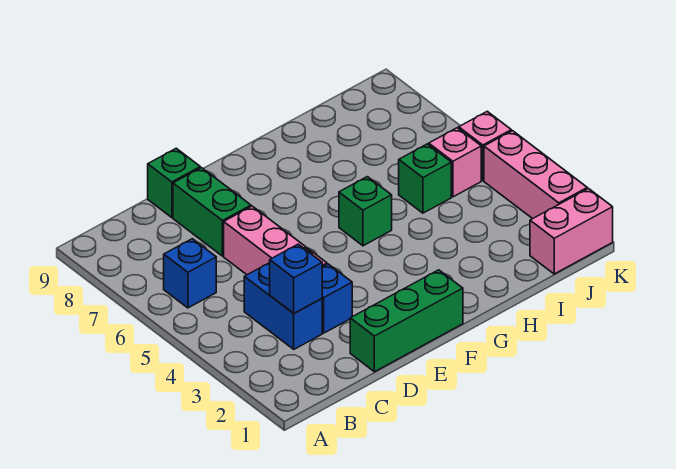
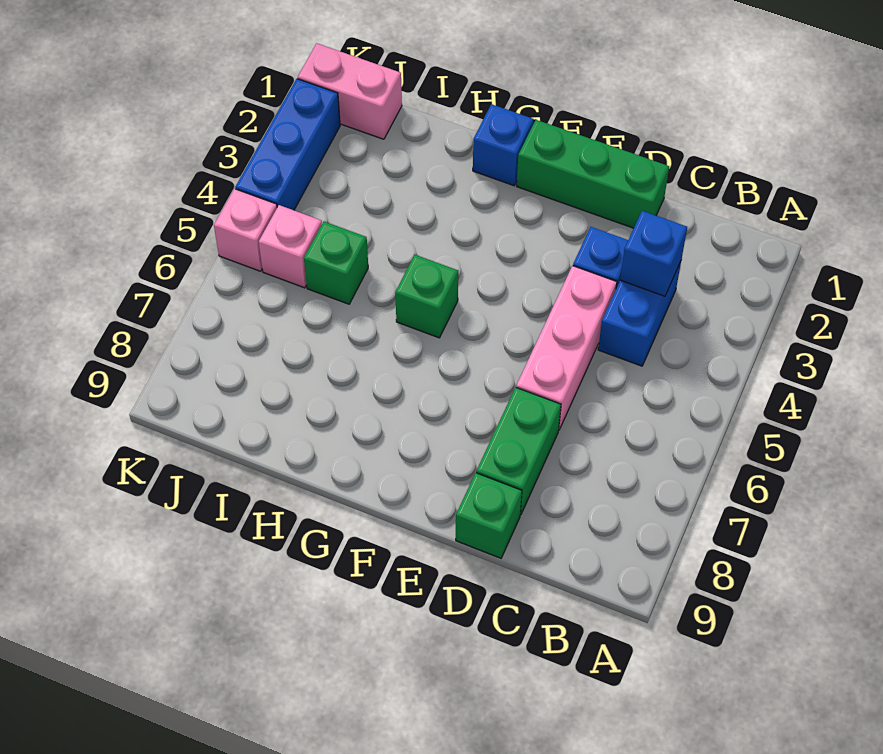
blue brick B6 level 1 -> blue brick G1 level 1
pink brick K2:K4 level 1 -> blue brick K2:K4 level 1

